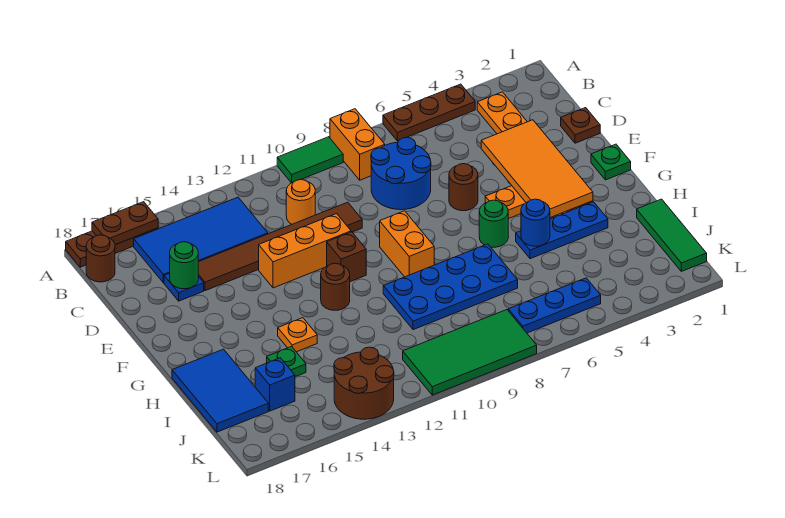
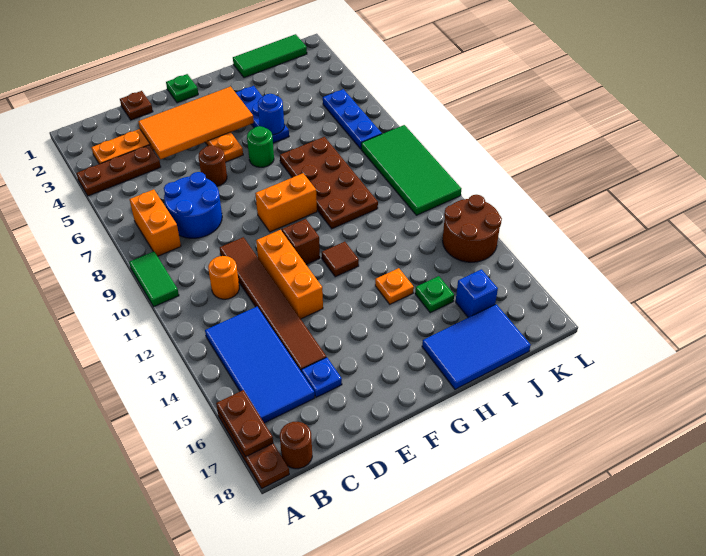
brown plate A4:A6 level 1 -> brown plate A4:C4 level 1
orange brick A8:B8 level 1 -> orange brick B7:B8 level 1
green round brick D16 level 2 -> none
brown round brick G12 level 1 -> brown tile G12 level 1
blue plate H7:I10 level 1 -> brown plate H7:I10 level 1

